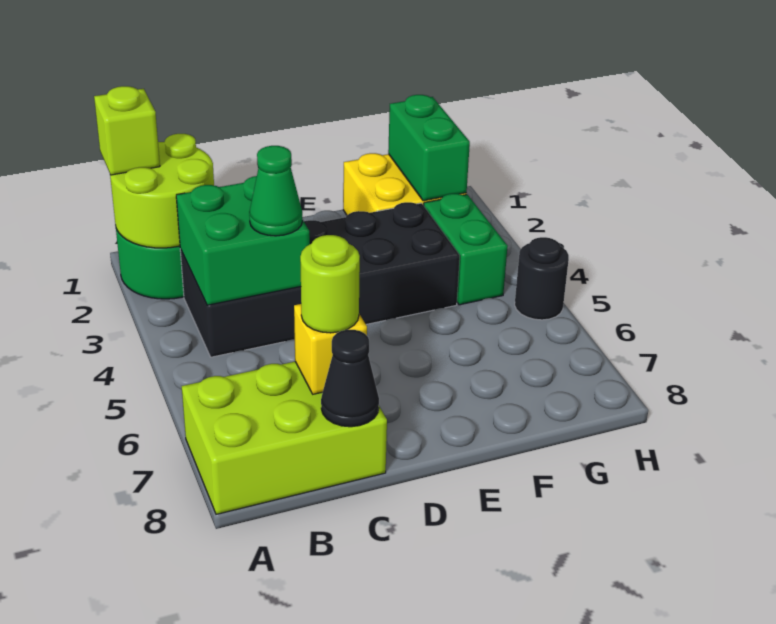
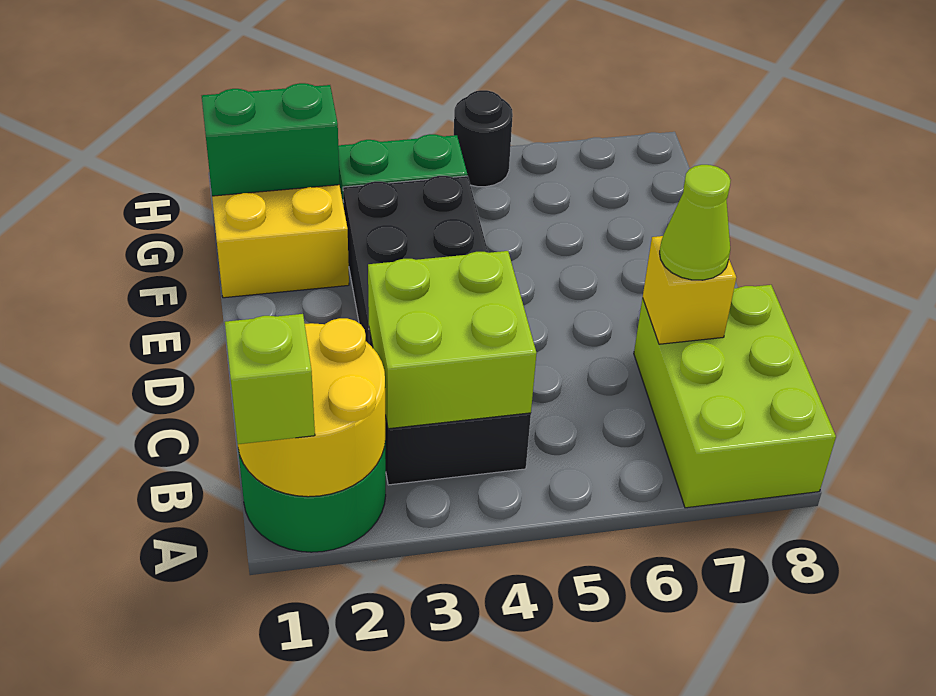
lime round brick A1:B2 level 2 -> yellow round brick A1:B2 level 2
green brick B3:C4 level 2 -> lime brick B3:C4 level 2
green cone C4 level 3 -> none
lime round brick C7 level 3 -> lime cone C7 level 3
black cone C8 level 2 -> none

